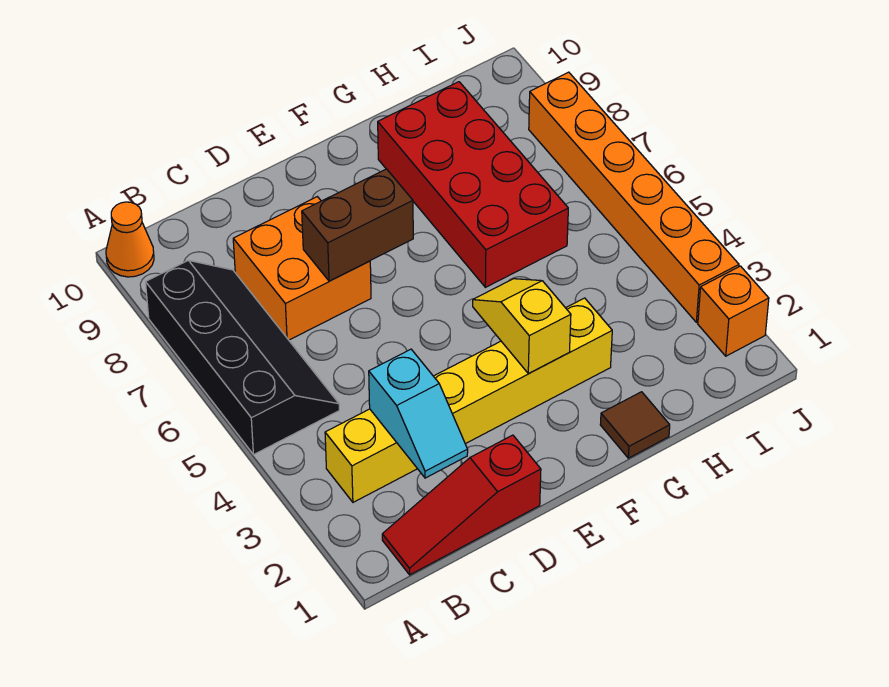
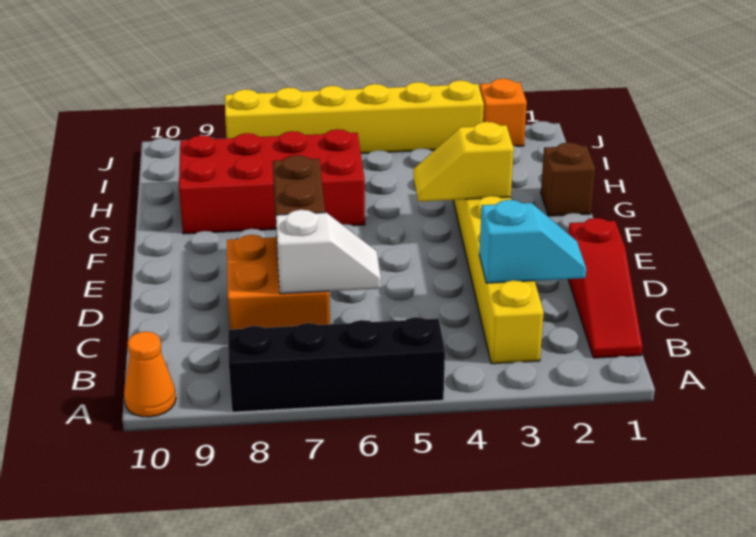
none -> white slope C6:C7 level 2 top 7
brown tile G1 level 1 -> brown brick G1 level 1
orange brick J3:J8 level 1 -> yellow brick J3:J8 level 1

